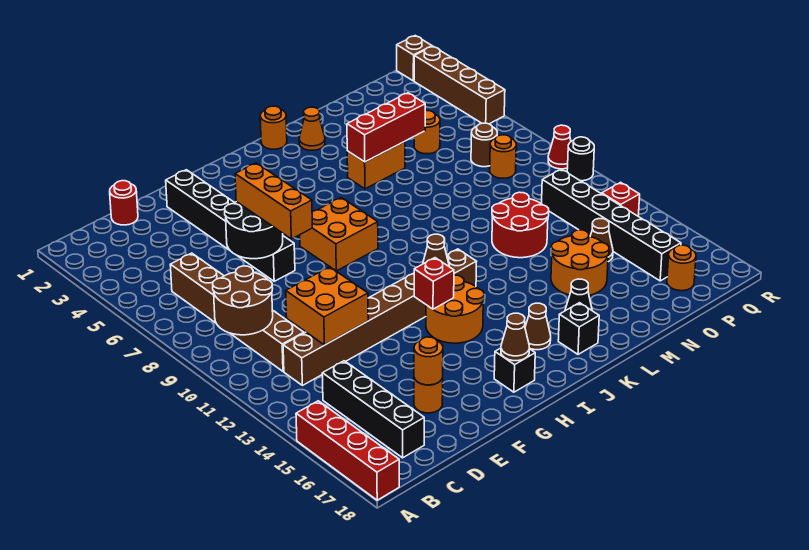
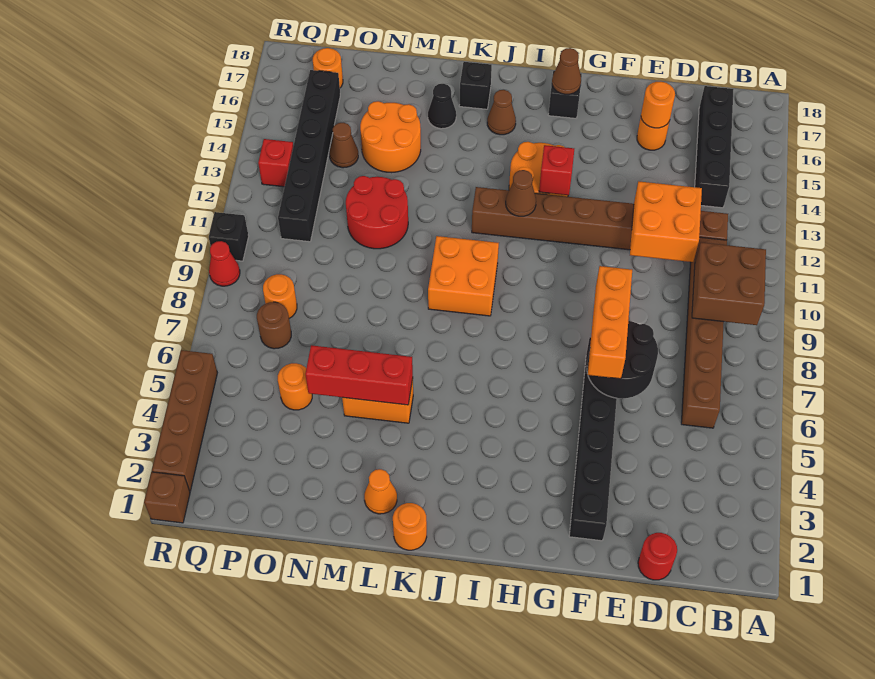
red brick A15:A18 level 1 -> none
brown round brick B9:C10 level 2 -> brown brick B9:C10 level 2
orange brick H7:I8 level 1 -> orange brick J9:K10 level 1
black round brick R10 level 1 -> black brick R10 level 1

